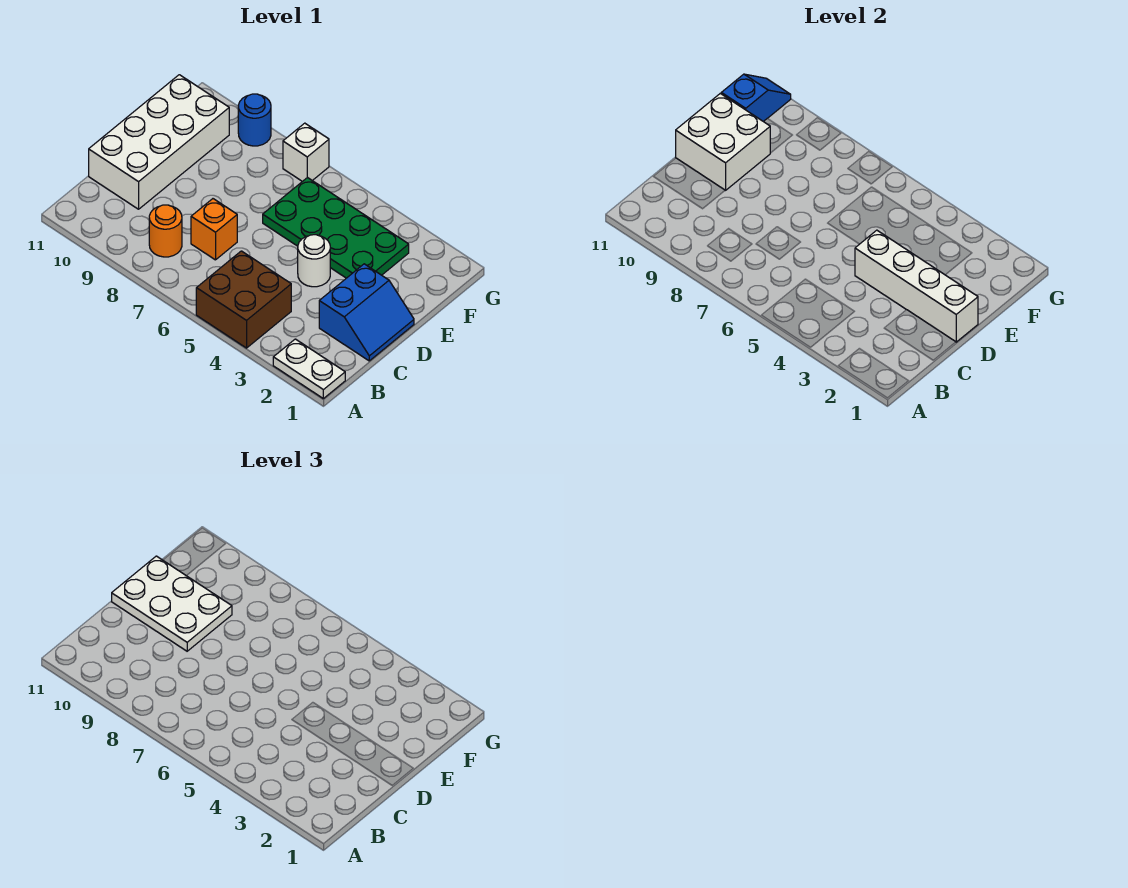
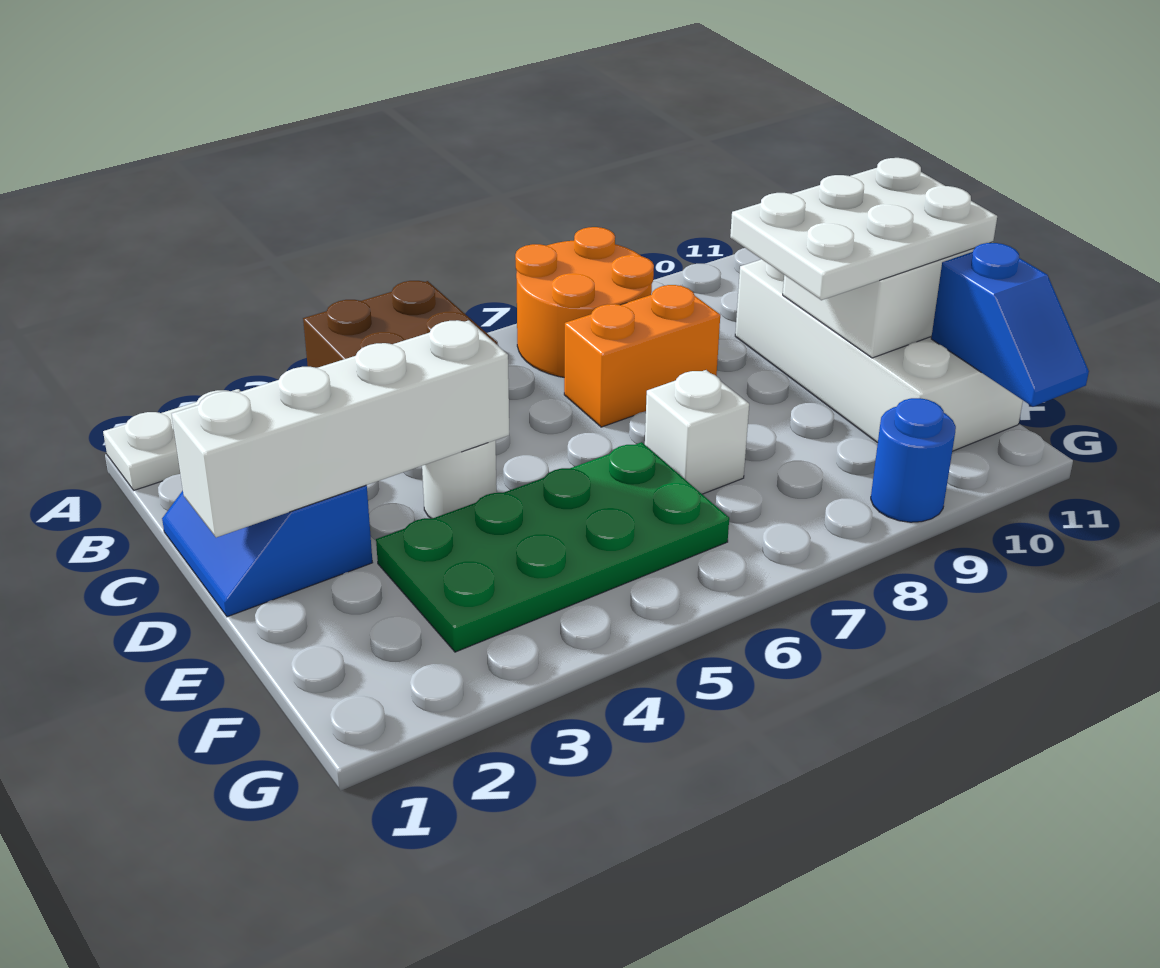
orange round brick B8 level 1 -> orange round brick A7:B8 level 1
orange brick C7 level 1 -> orange brick C7:C8 level 1
white brick G7 level 1 -> white brick E7 level 1

